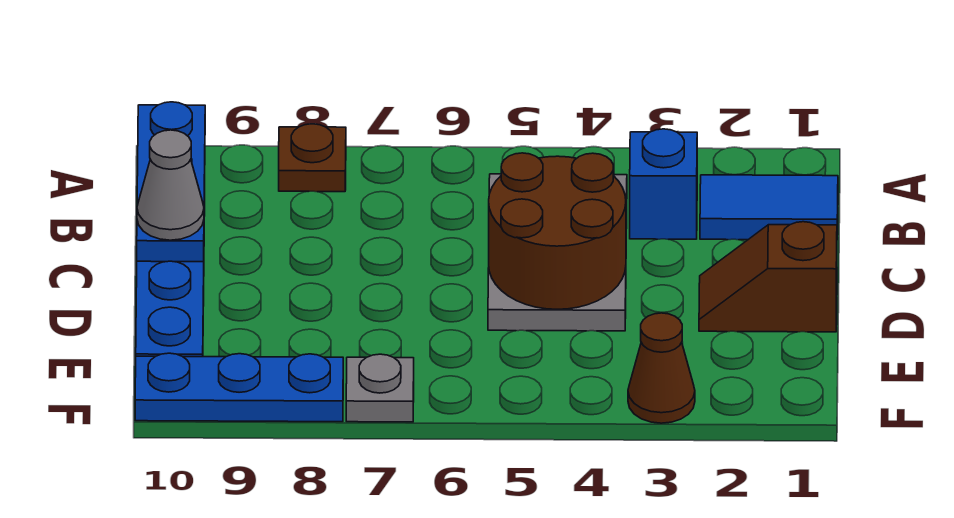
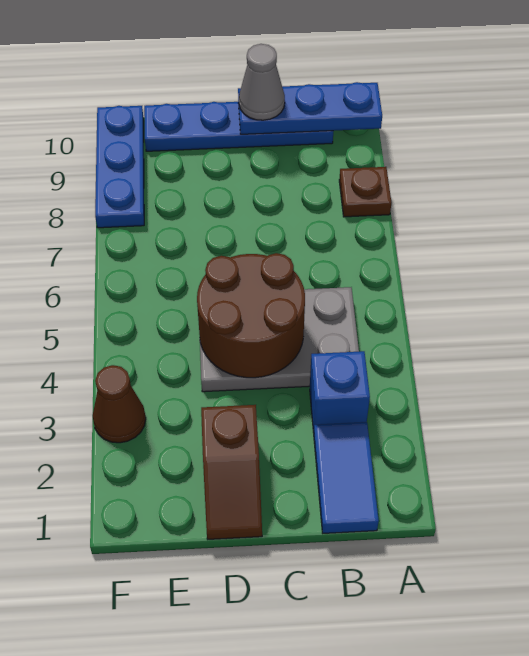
brown slope D1:D2 level 1 top 1 -> brown slope D1:D2 level 1 top 2
grey plate F7 level 1 -> none

